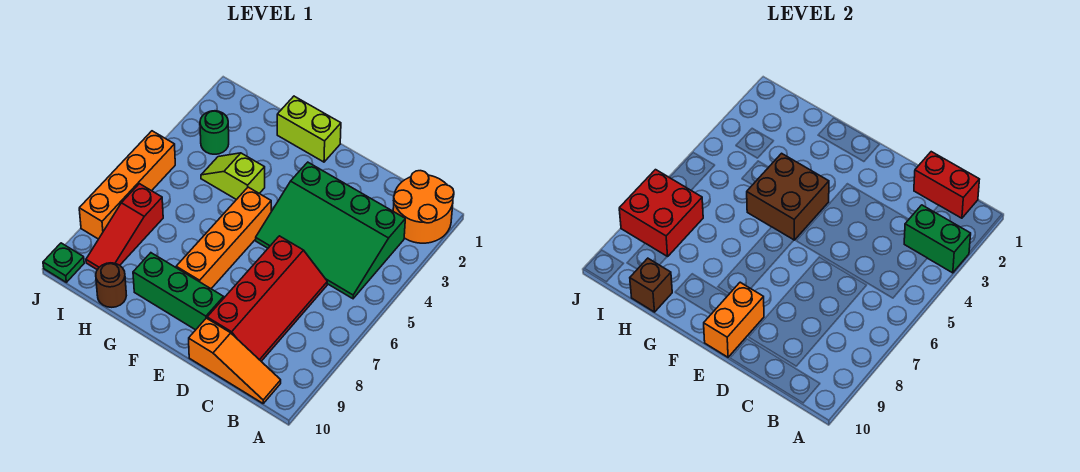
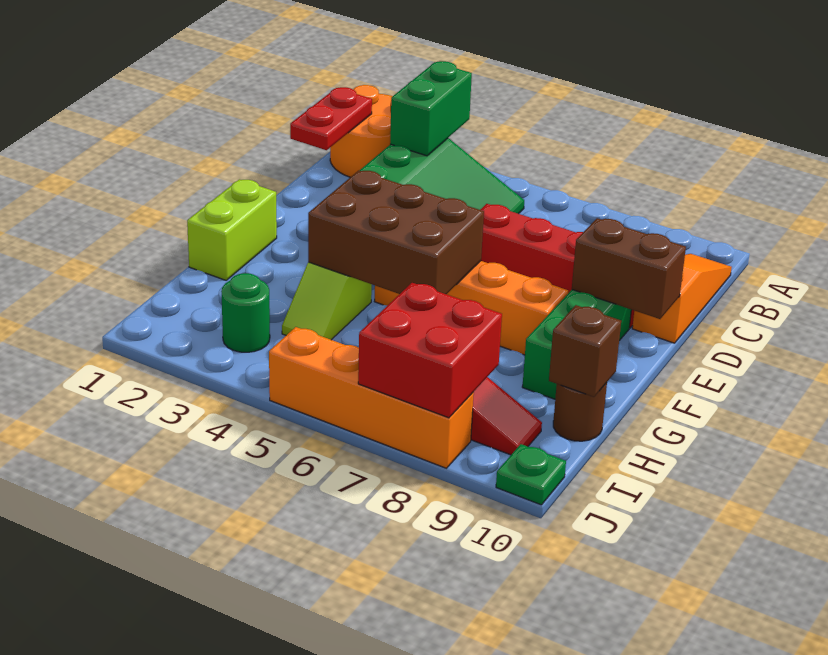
red brick B1:C1 level 2 -> red plate B1:C1 level 2
orange brick E9:E10 level 2 -> brown brick E9:E10 level 2
brown brick F4:G5 level 2 -> brown brick F4:G6 level 2

